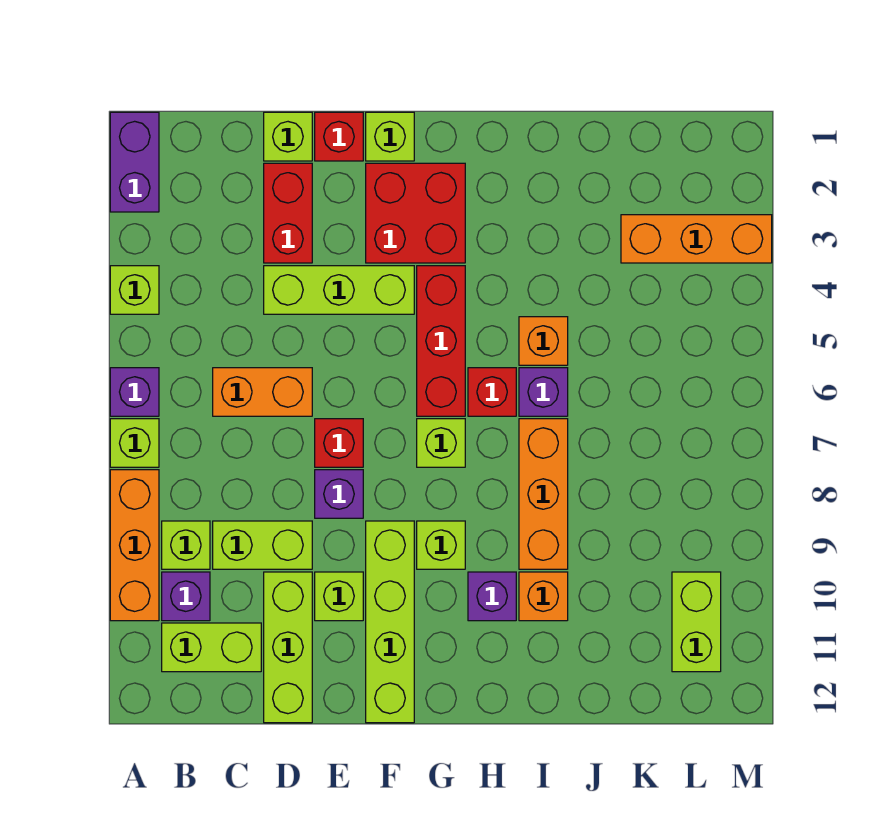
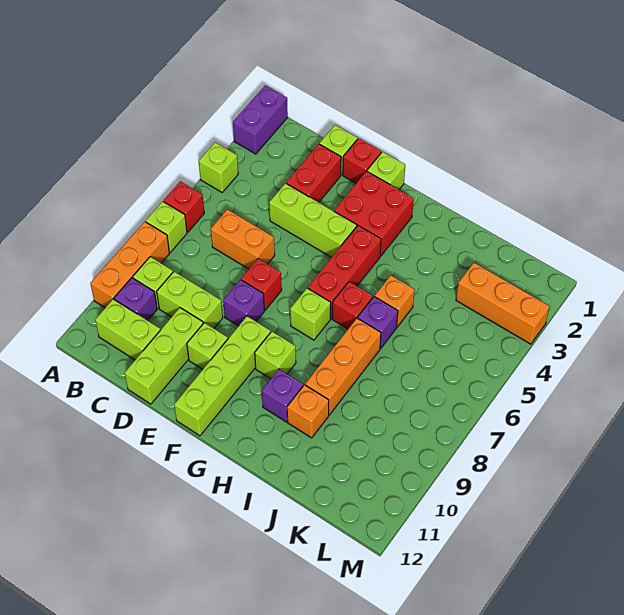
purple brick A6 level 1 -> red brick A6 level 1
lime brick L10:L11 level 1 -> none

